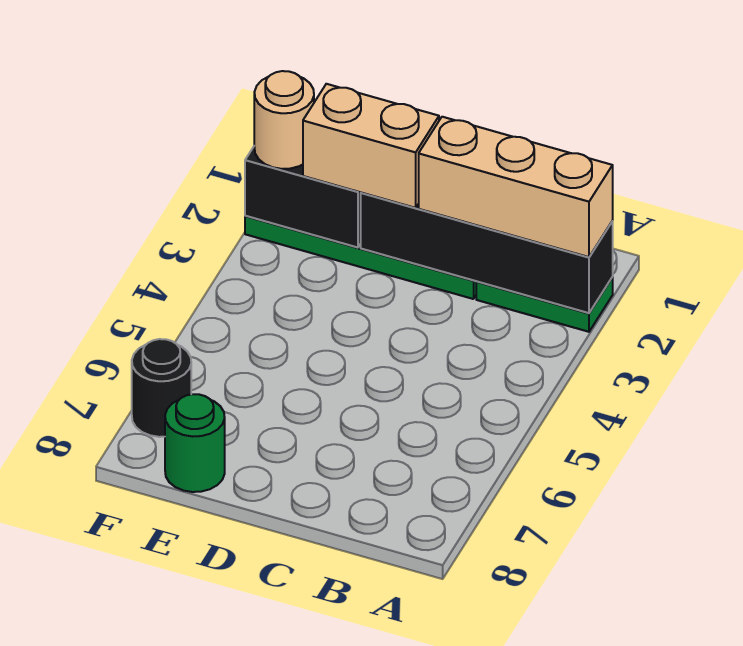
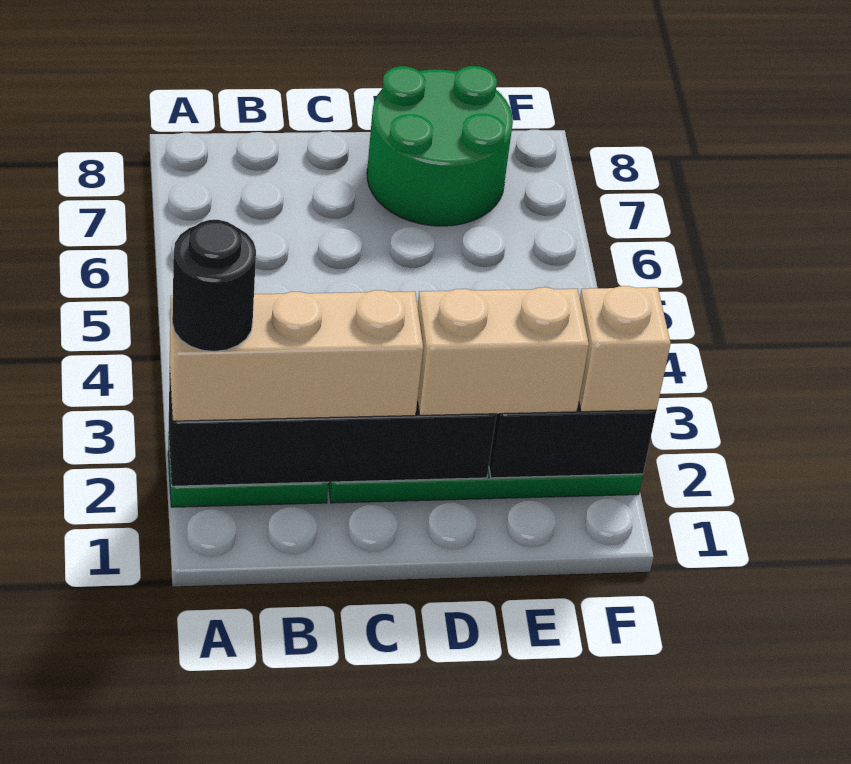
green round brick E8 level 1 -> green round brick D7:E8 level 1
tan round brick F2 level 3 -> tan brick F2 level 3
black round brick F7 level 1 -> black round brick A2 level 4

